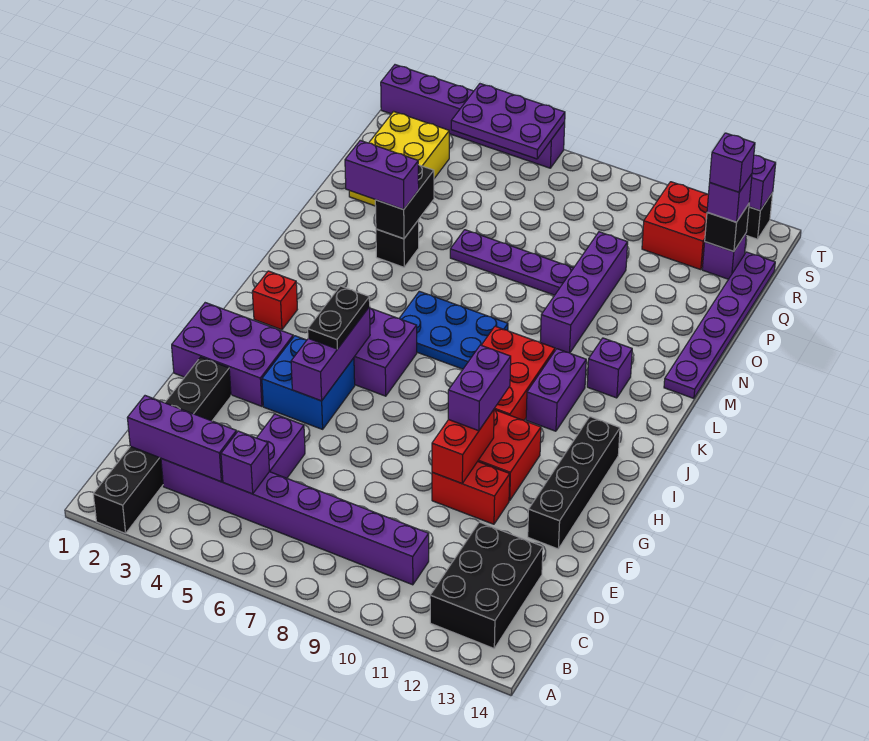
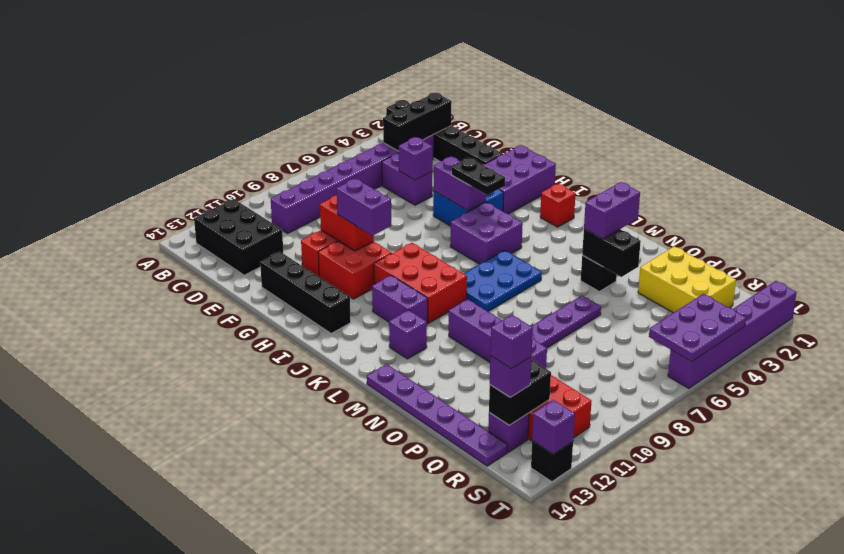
purple brick C2:C4 level 2 -> black brick C2:C4 level 2
purple brick C5 level 2 -> purple brick E5 level 2
purple brick G5:I5 level 2 -> purple brick G5:H5 level 2
black brick R13 level 2 -> black brick R12:R13 level 2

